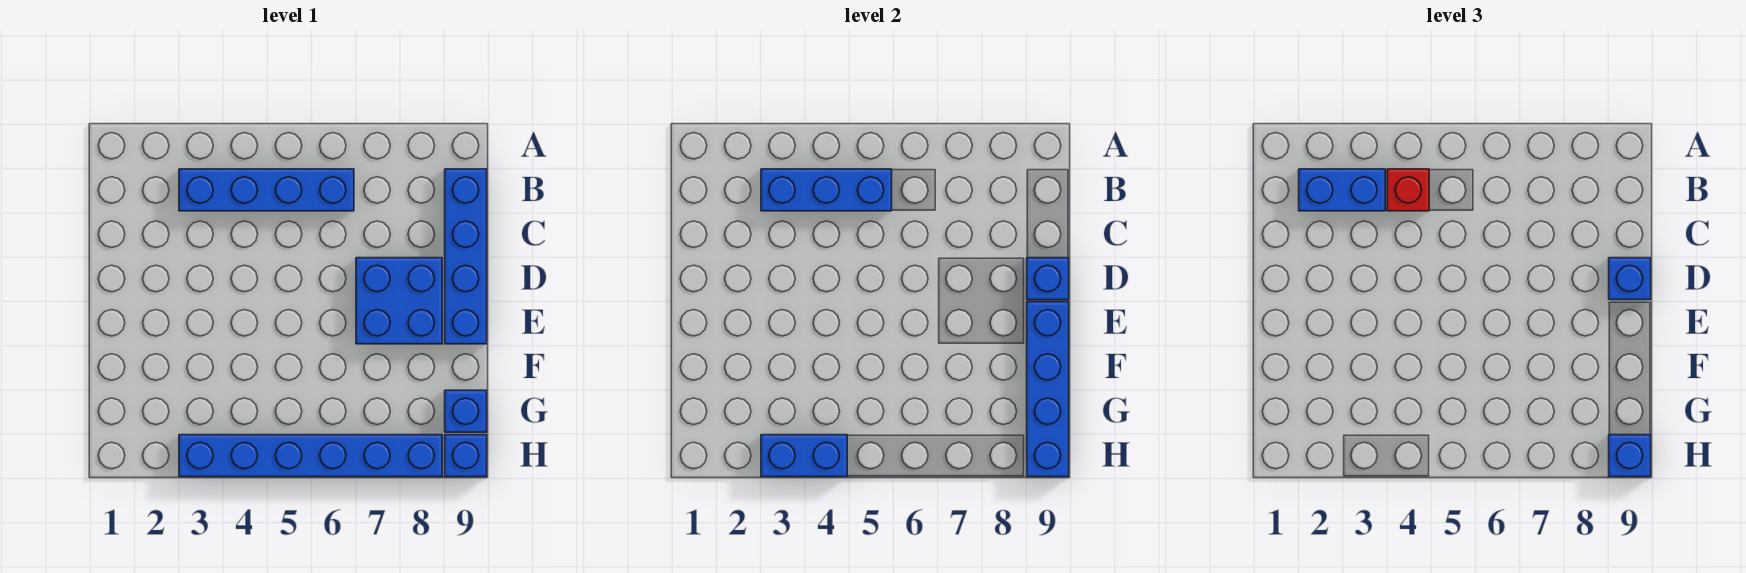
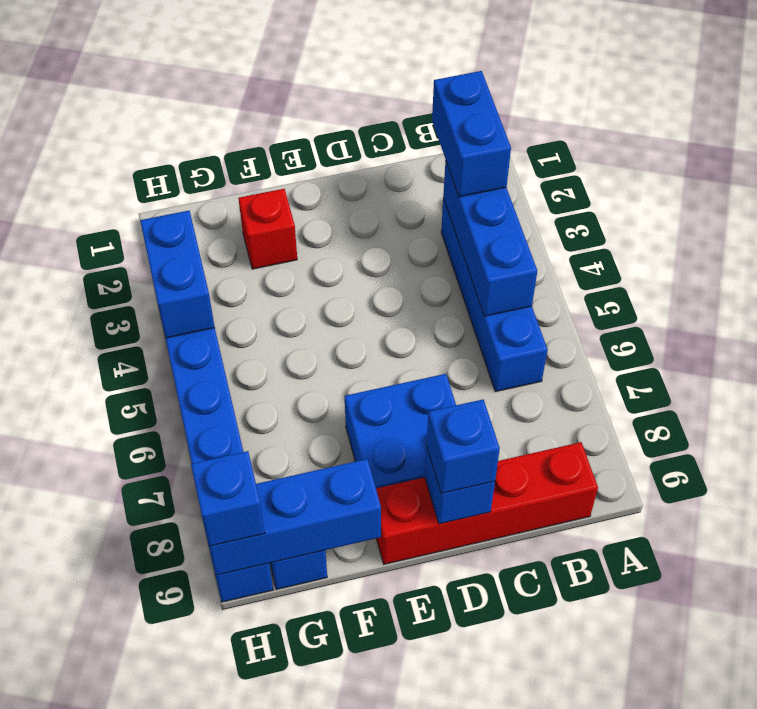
red brick B4 level 3 -> red brick F2 level 1
blue brick B9:E9 level 1 -> red brick B9:E9 level 1
blue brick E9:H9 level 2 -> blue brick F9:H9 level 2

